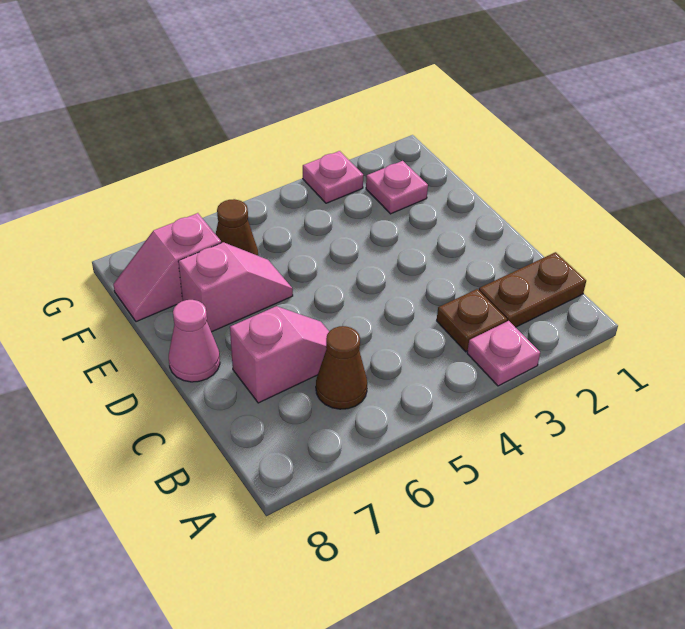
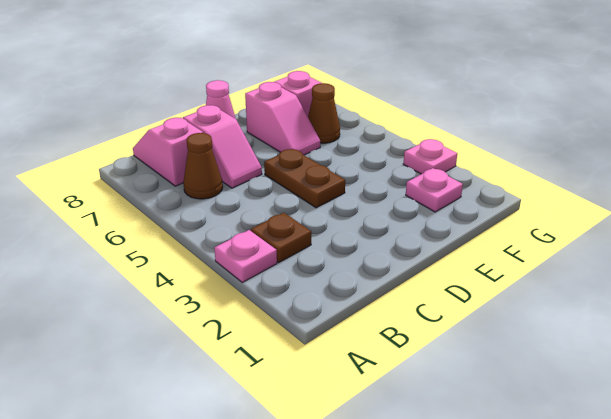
brown plate B1:B2 level 1 -> brown plate D4:D5 level 1
none -> pink slope B7:B8 level 1 top 7

